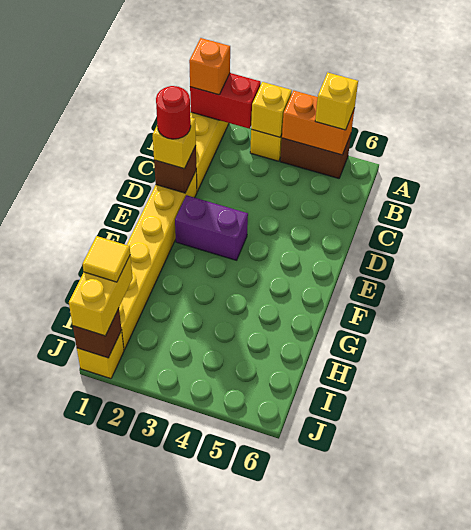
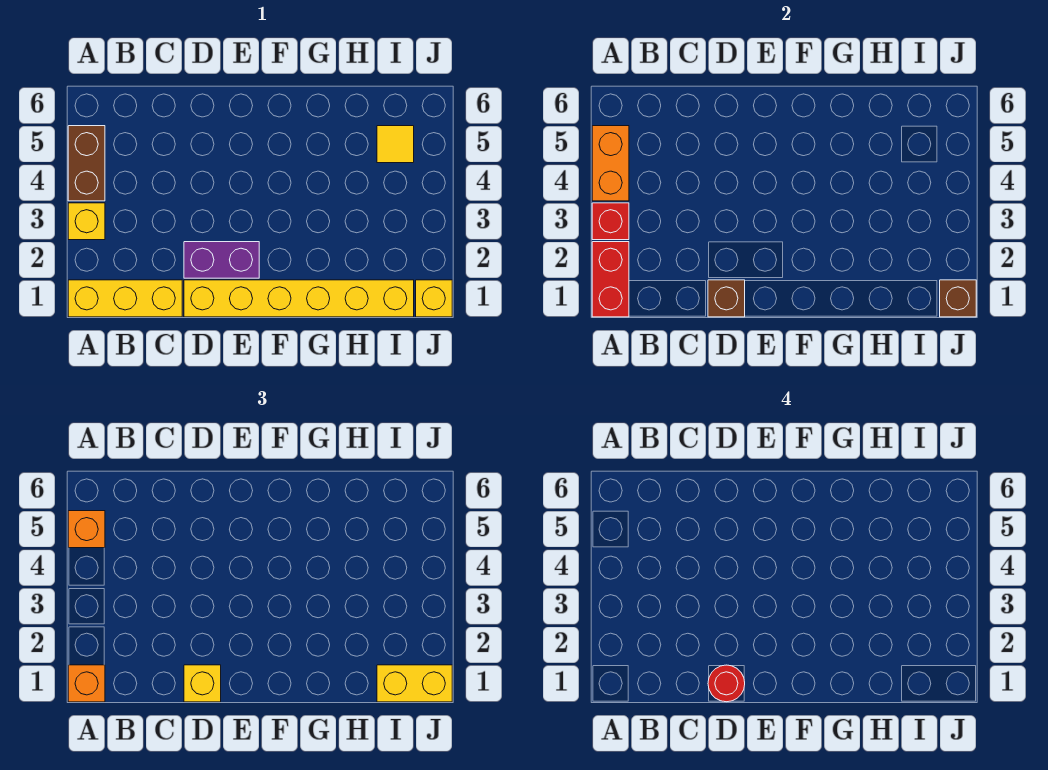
yellow brick A3 level 2 -> red brick A3 level 2
yellow brick A5 level 3 -> orange brick A5 level 3
purple brick E2:E3 level 1 -> purple brick D2:E2 level 1
yellow tile I1 level 4 -> yellow tile I5 level 1

